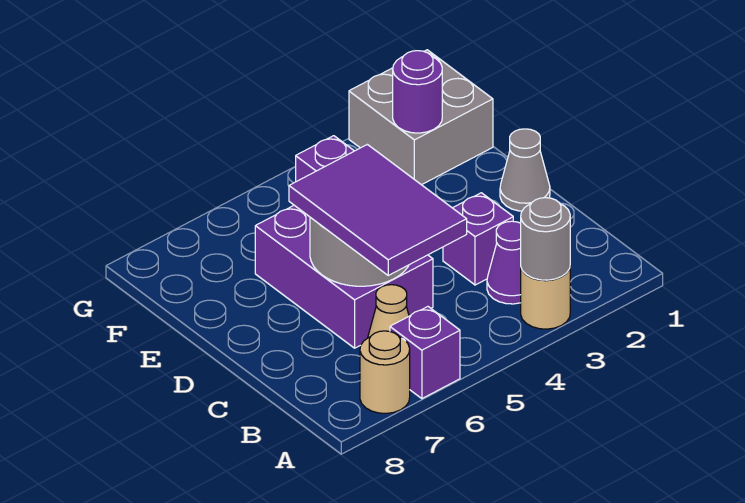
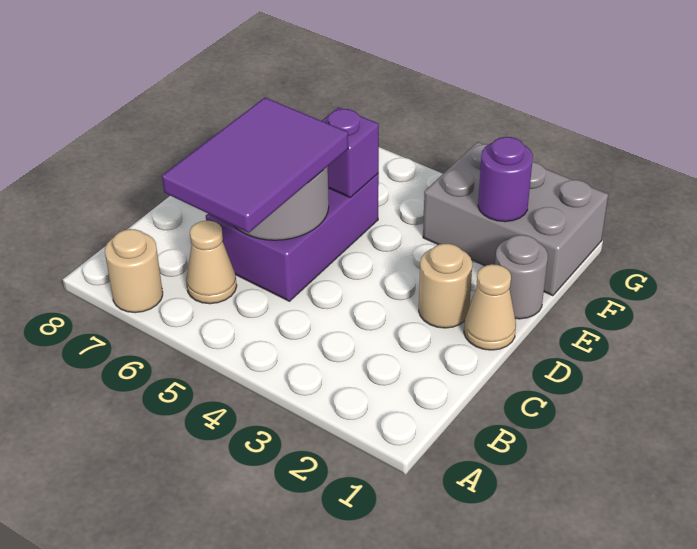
tan round brick A3 level 1 -> tan round brick D2 level 1
grey round brick A3 level 2 -> grey round brick E1 level 1
purple brick A6 level 1 -> none
purple cone B3 level 1 -> none
purple brick C3 level 1 -> none
grey cone D1 level 1 -> tan cone D1 level 1
grey brick F1:G2 level 1 -> grey brick F1:G3 level 1

